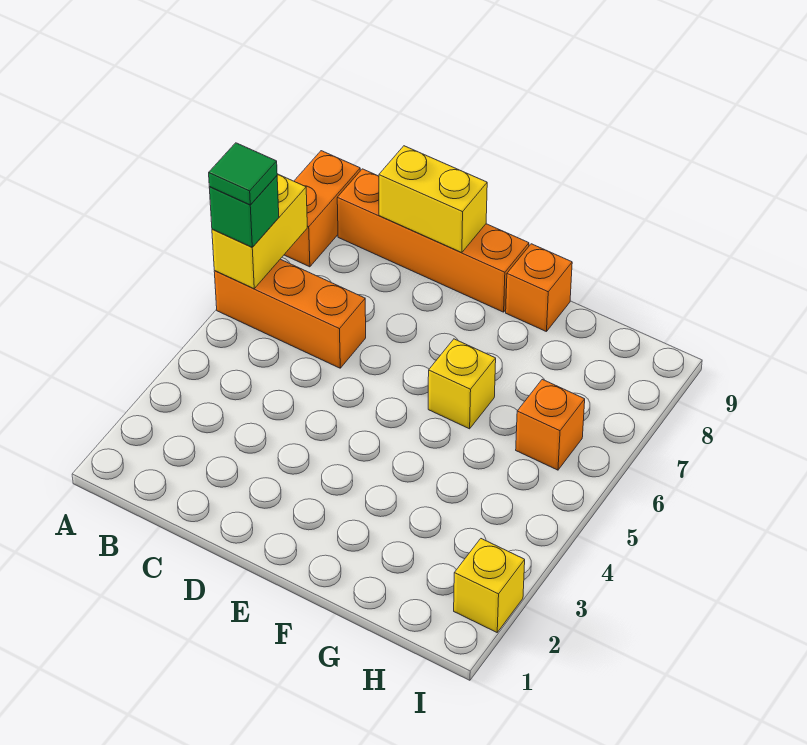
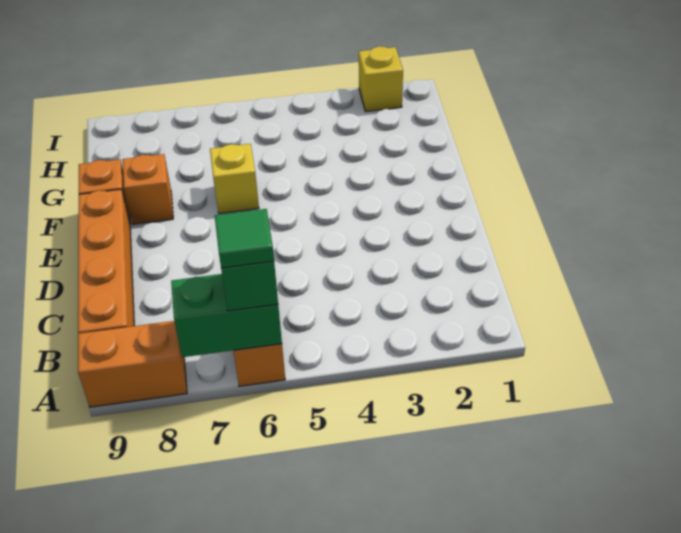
yellow brick A6:A7 level 2 -> green brick A6:A7 level 2
yellow brick C9:D9 level 2 -> none
orange brick H6 level 1 -> orange brick F8 level 1

